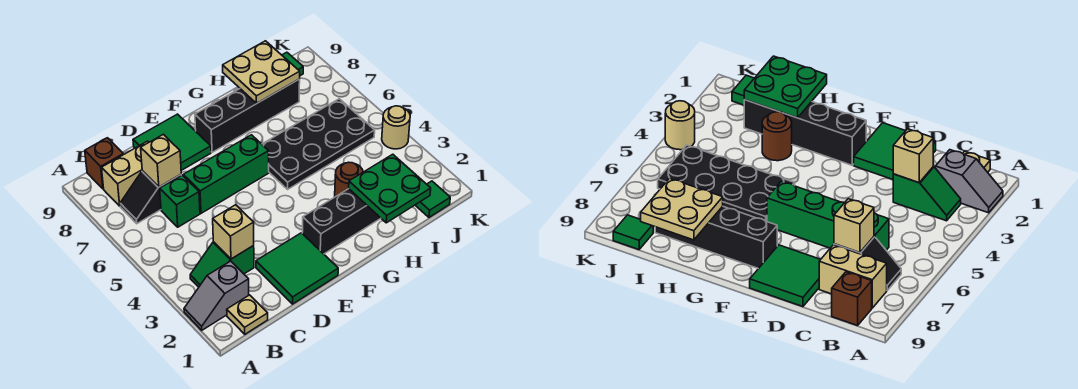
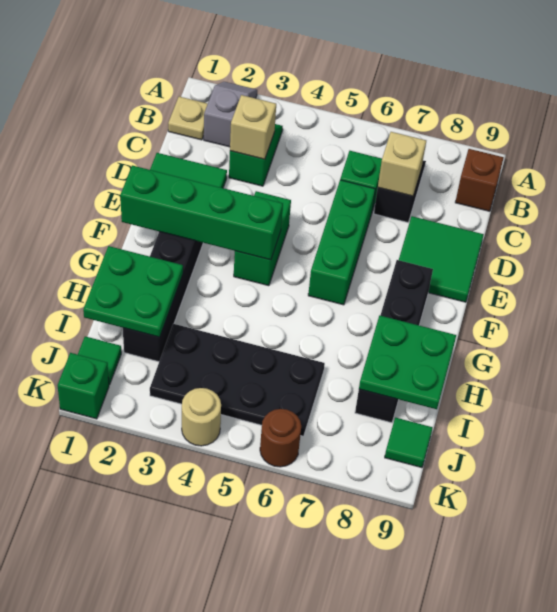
tan brick B8:C8 level 1 -> none
none -> green brick E4:F4 level 1
none -> green brick F1:F4 level 2
black plate G5:J6 level 1 -> black plate I3:J6 level 1
brown round brick H3 level 1 -> brown round brick K6 level 1
tan plate H8:I9 level 2 -> green plate H8:I9 level 2
none -> green brick K1 level 1

